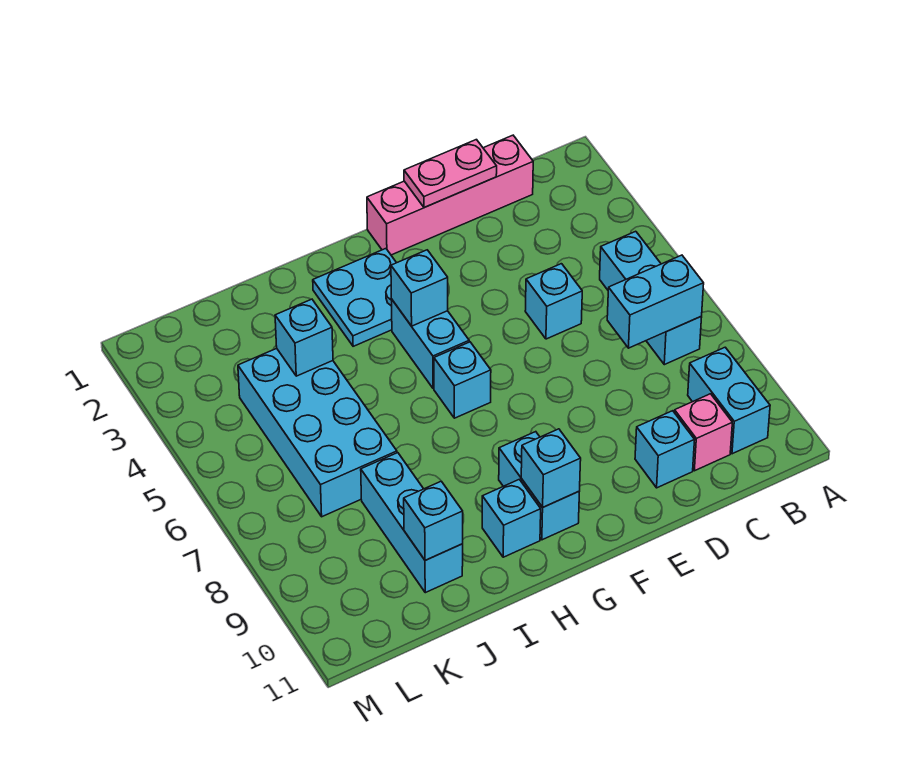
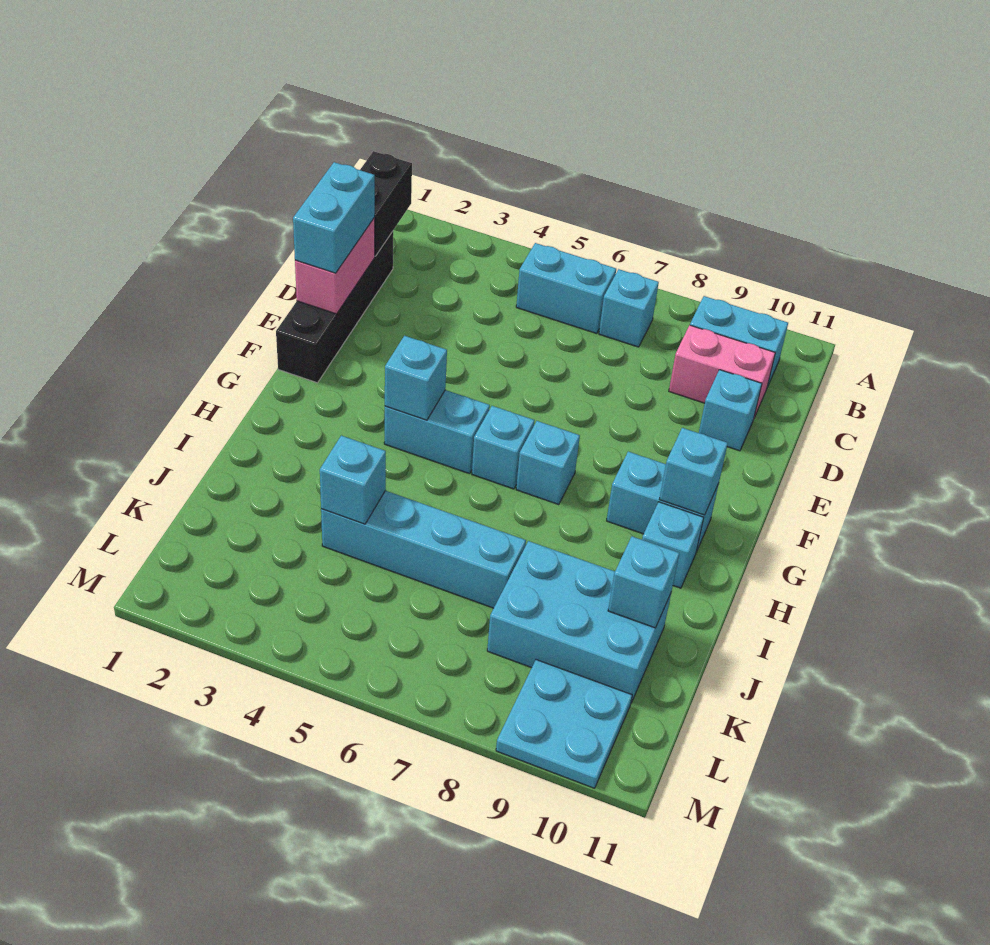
none -> black brick B1:C1 level 2
cyan brick B7:C7 level 2 -> cyan brick D1:E1 level 3
pink brick C1:F1 level 1 -> black brick C1:F1 level 1
pink brick C10 level 1 -> pink brick C9:C10 level 1
pink plate D1:E1 level 2 -> pink brick D1:E1 level 2
cyan brick D5 level 1 -> cyan brick G7 level 1
cyan plate G2:H3 level 1 -> cyan plate L9:M10 level 1
cyan brick J4:K7 level 1 -> cyan brick J4:J7 level 1
cyan brick J8:J10 level 1 -> cyan brick J8:K10 level 1

